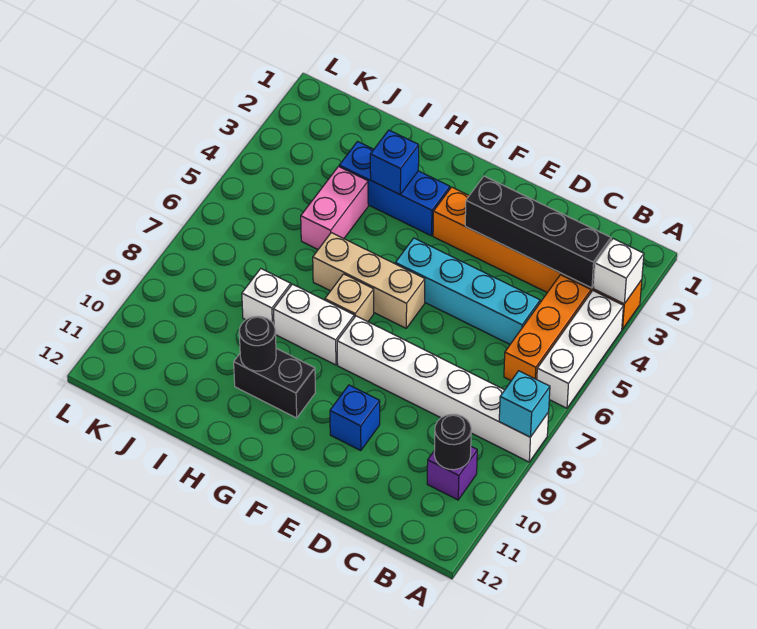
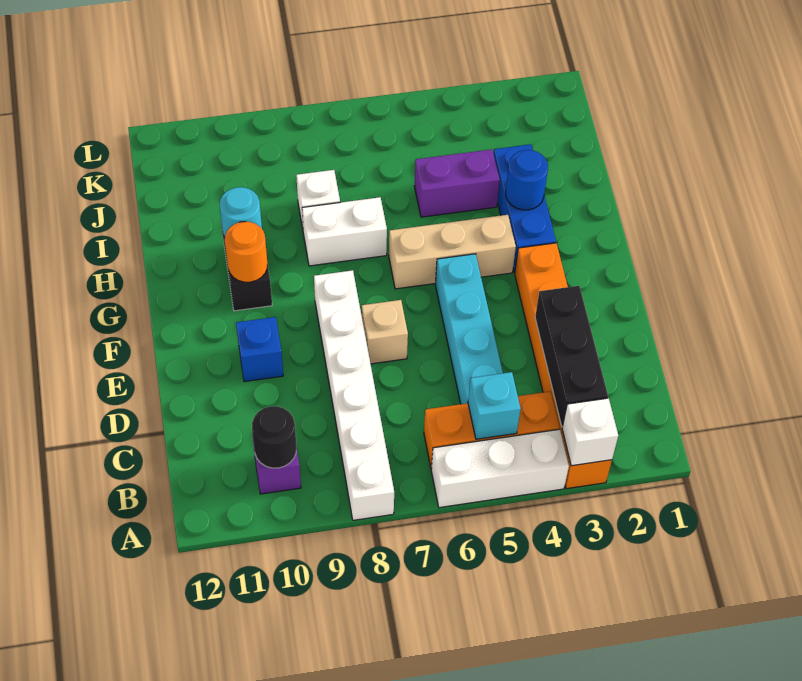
cyan brick A8 level 2 -> cyan brick B5 level 2
black brick B3:E3 level 2 -> black brick B3:D3 level 2
tan brick F6:H6 level 1 -> tan brick G4:G6 level 1
tan brick G7 level 1 -> tan brick E7 level 1
white brick G8:H8 level 1 -> white brick H7:H8 level 1
none -> orange round brick G10 level 2
blue brick H3 level 2 -> blue round brick H3 level 2
black round brick H10 level 2 -> cyan round brick H10 level 2
pink brick I4:I5 level 1 -> purple brick I4:I5 level 1

